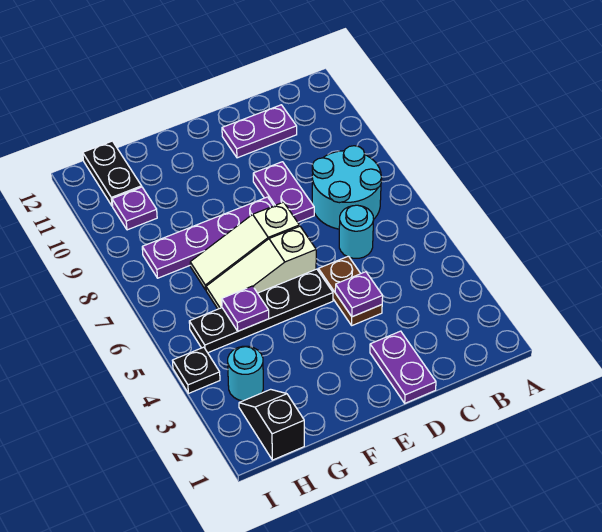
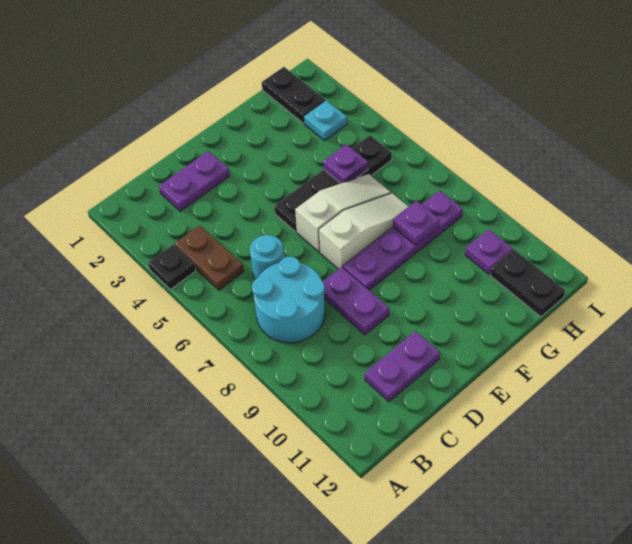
purple plate D1:D2 level 1 -> purple plate C2:D2 level 1
brown plate D4:D5 level 1 -> brown plate B4:B5 level 1
purple plate D4 level 2 -> purple plate G8 level 2
black slope H1:H2 level 1 top 1 -> black plate H1:H2 level 1
cyan round brick H3 level 1 -> cyan plate H3 level 1
black plate I4 level 1 -> black plate A4 level 1

